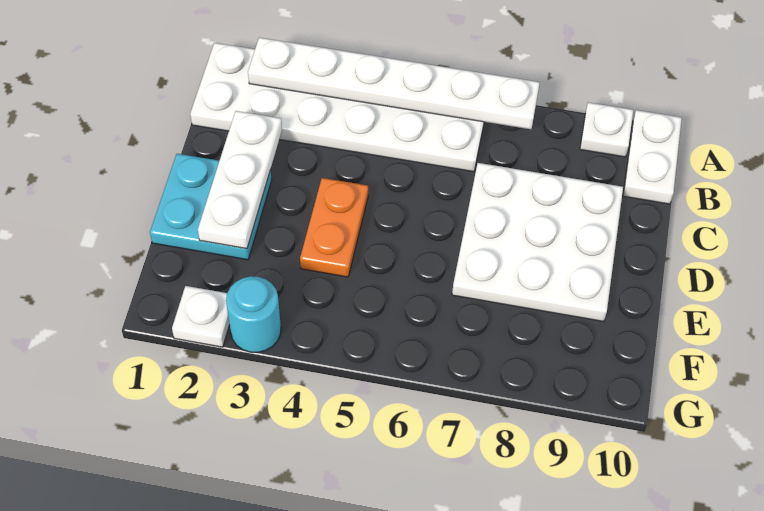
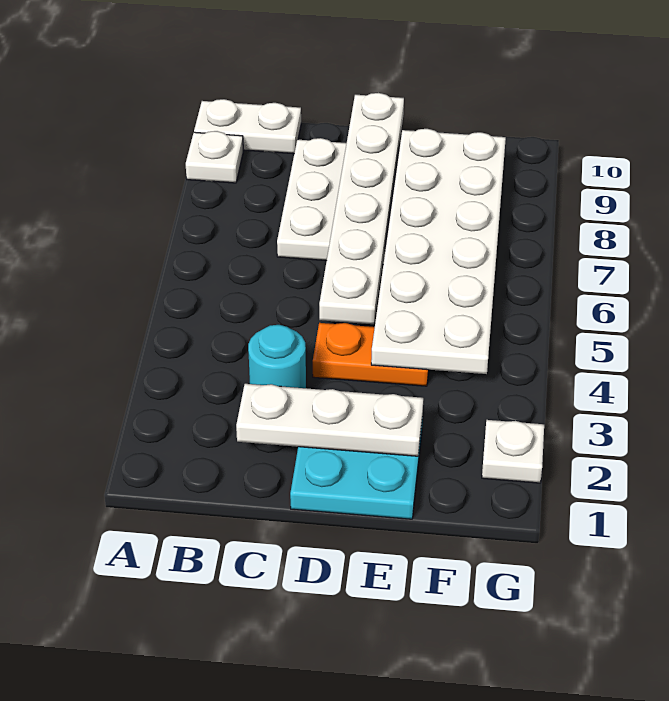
white plate A1:B6 level 1 -> white plate E4:F9 level 2
white plate A2:A7 level 2 -> white plate D5:D10 level 2
cyan round brick G3 level 1 -> cyan round brick C3 level 1

